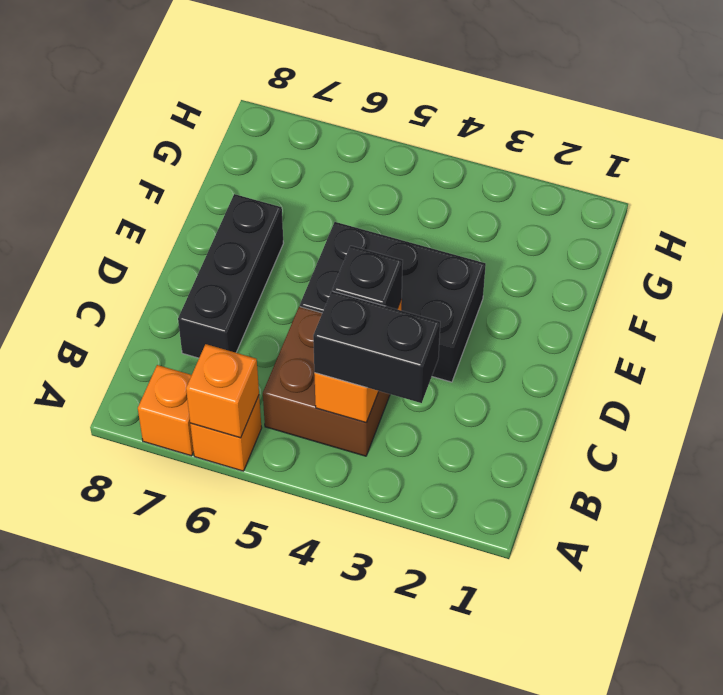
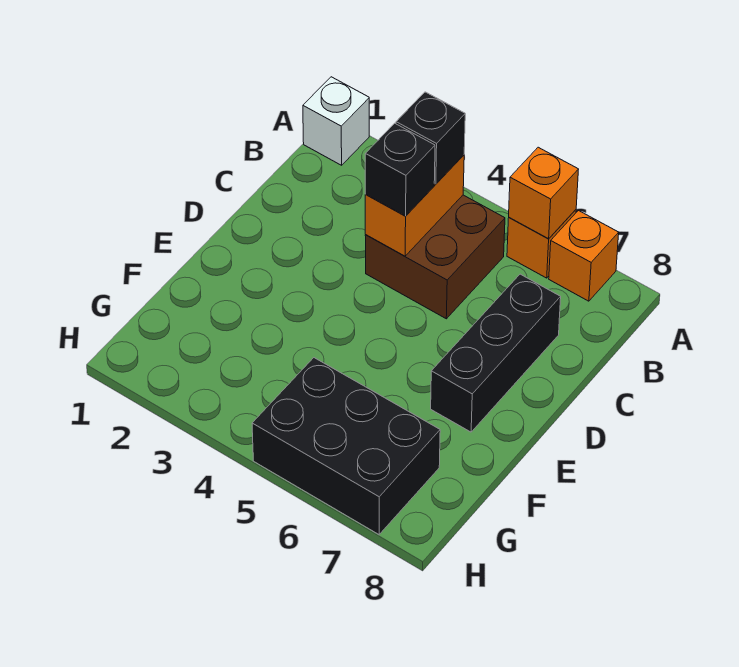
none -> white brick A1 level 1
black brick B3:B4 level 3 -> black brick B4 level 3
black brick D3:E5 level 1 -> black brick G5:H7 level 1

